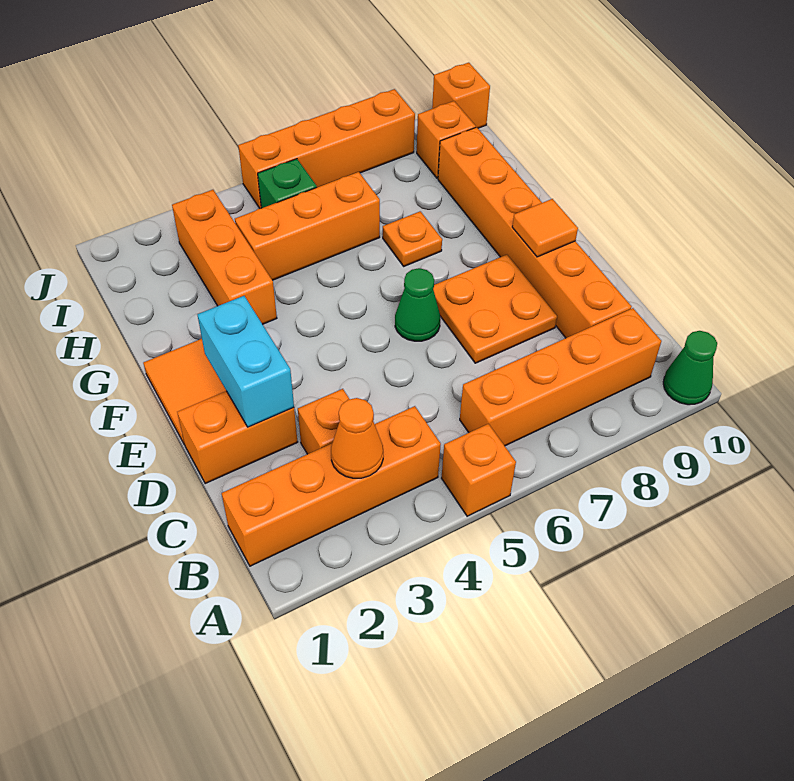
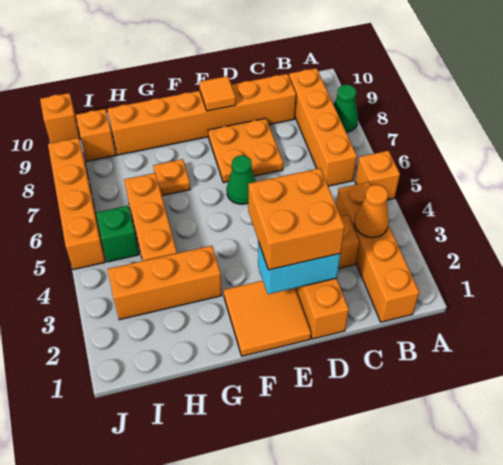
green cone A10 level 1 -> green cone A8 level 1
none -> orange brick D2:E3 level 3

